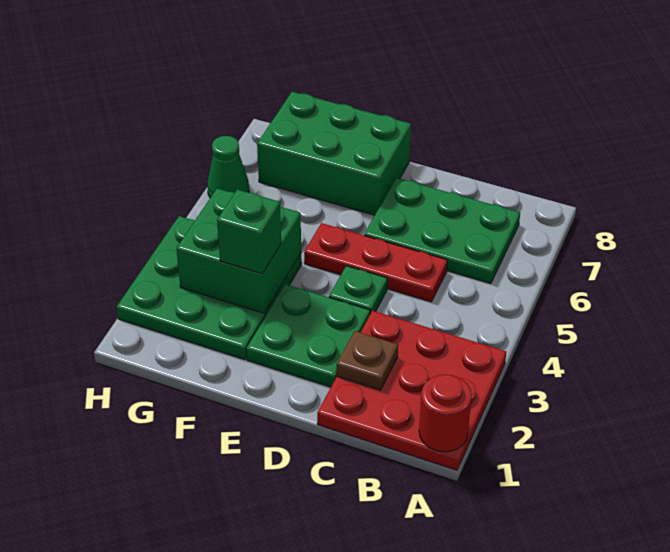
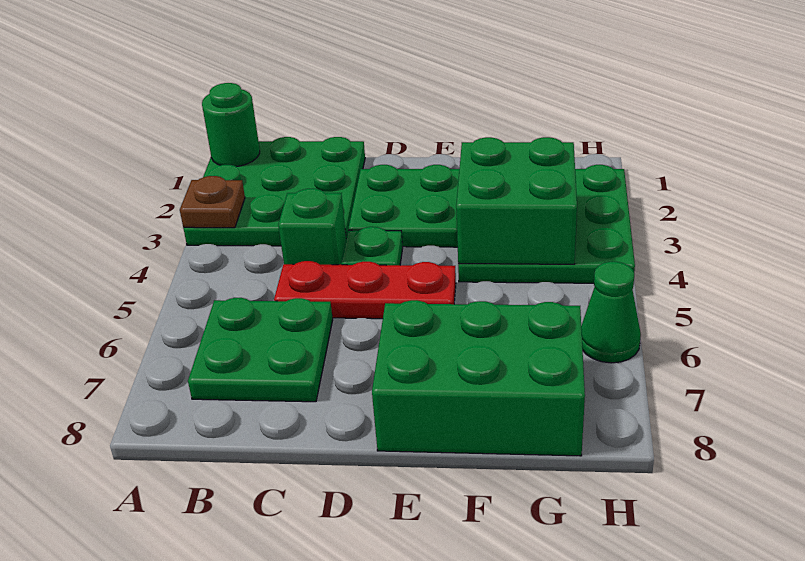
red plate A1:C3 level 1 -> green plate A1:C3 level 1
red round brick A1 level 2 -> green round brick A1 level 2
green plate B6:D7 level 1 -> green plate B6:C7 level 1
brown plate C2 level 2 -> brown plate A3 level 2
green brick F3 level 3 -> green brick C4 level 1

